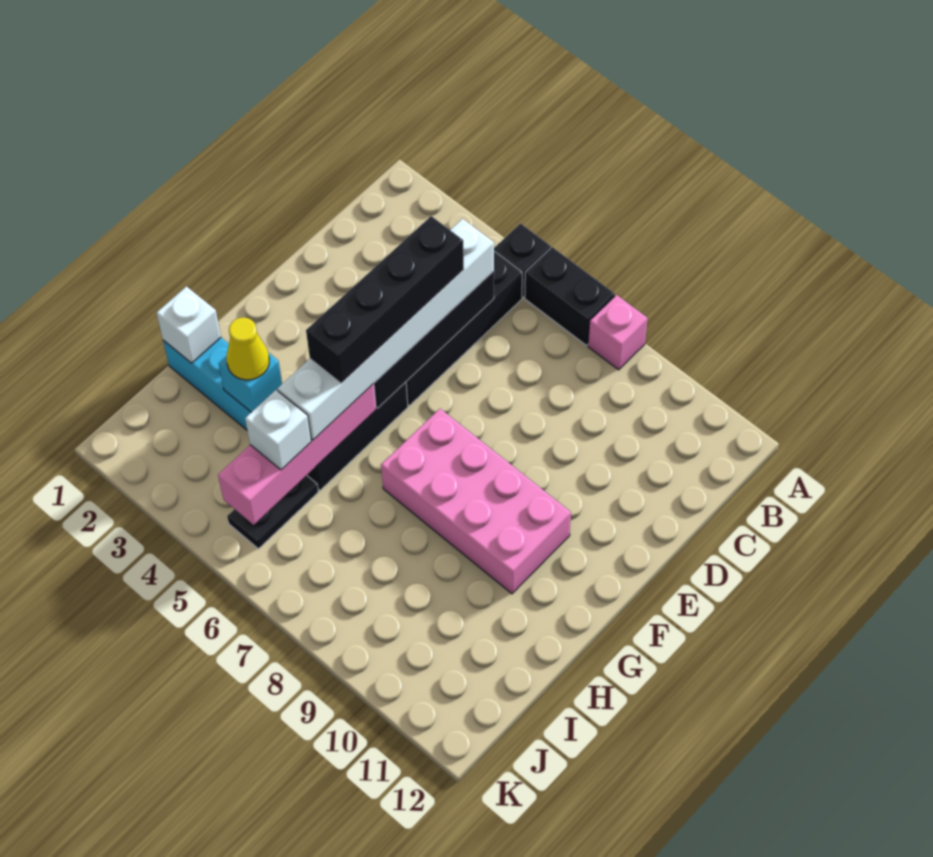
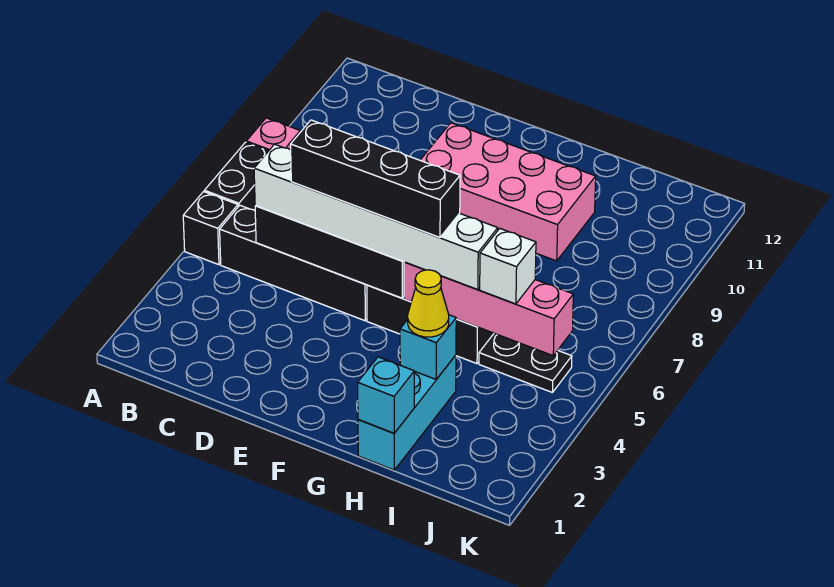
pink brick F7:G10 level 1 -> pink brick E9:H10 level 1
white brick H1 level 2 -> cyan brick H1 level 2

